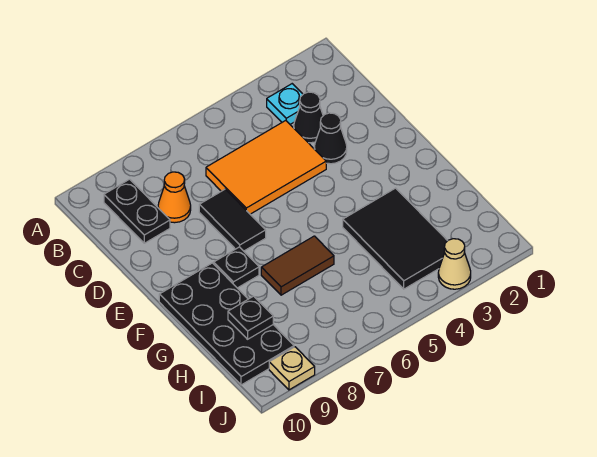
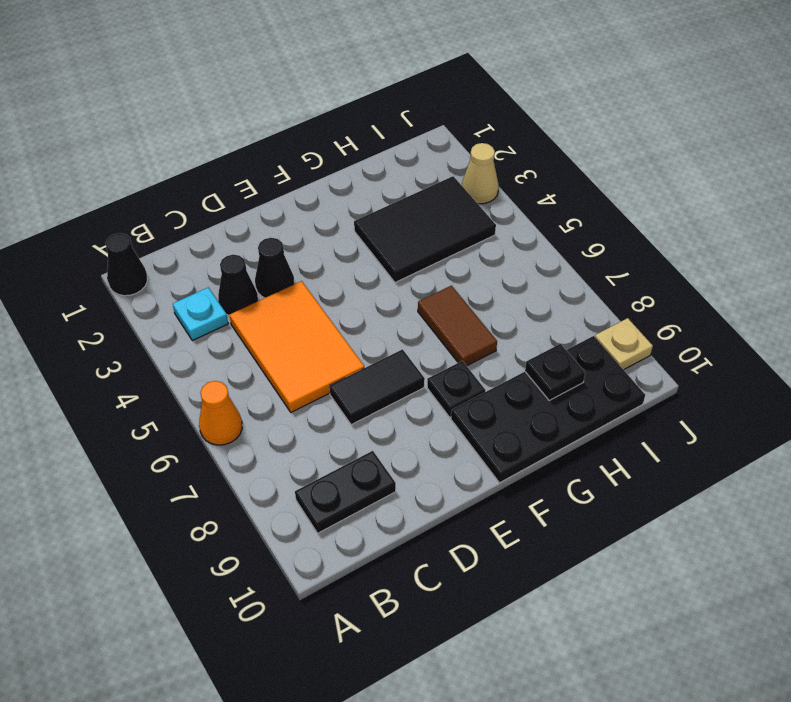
none -> black cone A1 level 1
orange cone C8 level 1 -> orange cone A6 level 1

